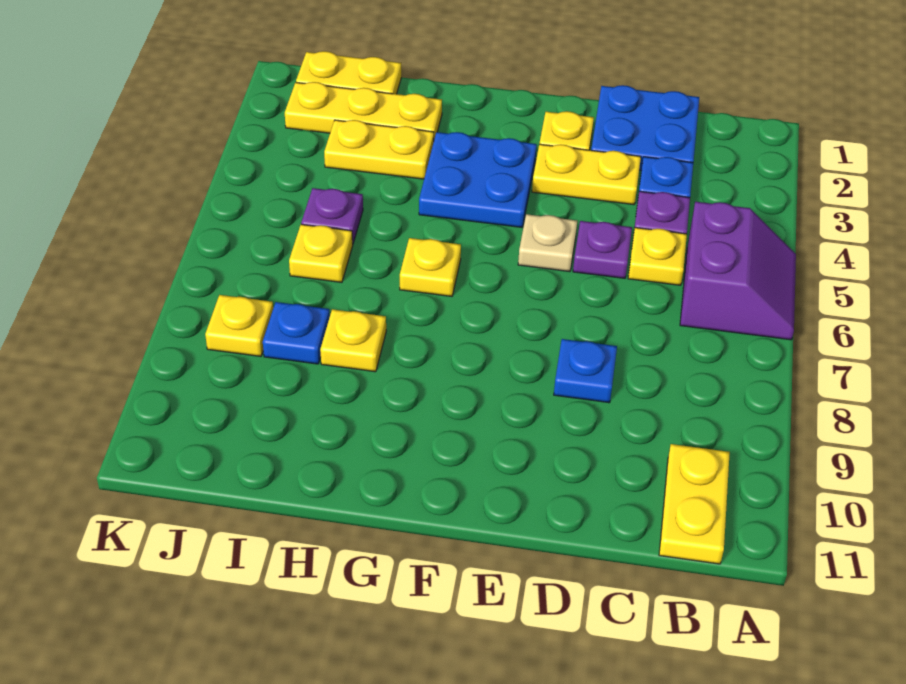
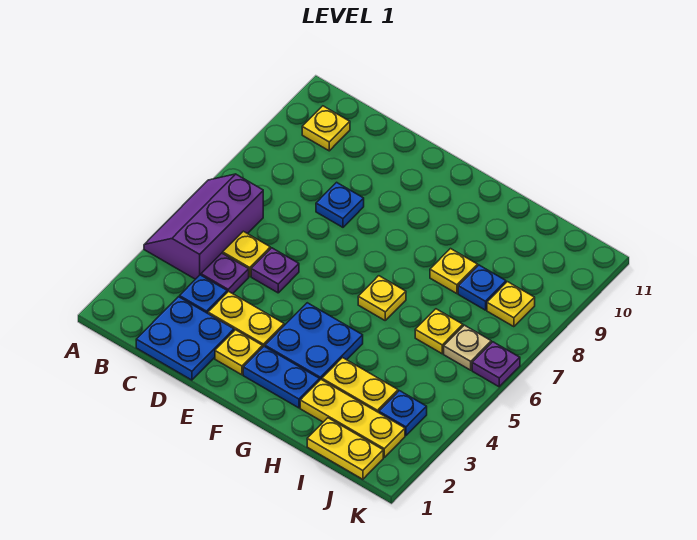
purple slope A5:B6 level 1 top B -> purple slope A4:B6 level 1 top B
yellow plate B10:B11 level 1 -> yellow plate B10 level 1
tan plate E5 level 1 -> tan plate J6 level 1
none -> blue plate F2:G2 level 1
purple plate I5 level 1 -> purple plate K6 level 1
none -> blue plate J3 level 1

